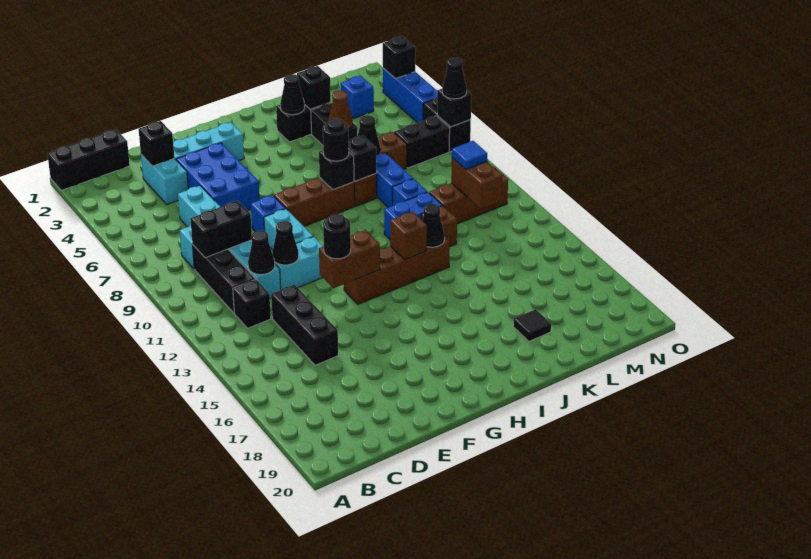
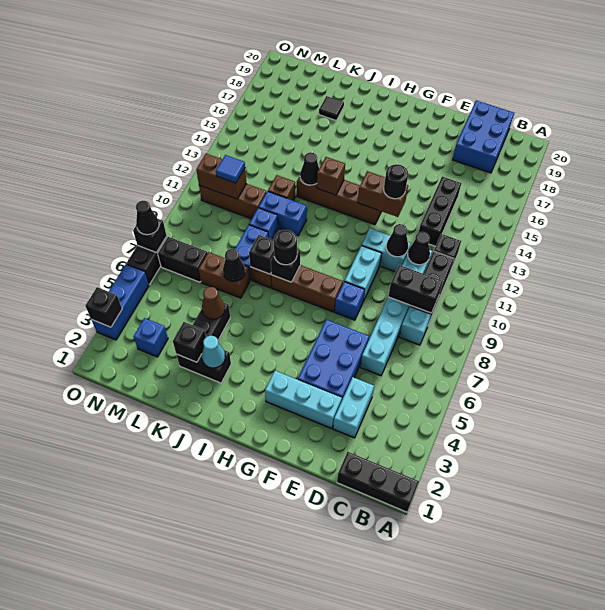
none -> blue brick C18:D20 level 1
black brick D3 level 2 -> none
black cone J3 level 2 -> cyan cone J3 level 2
brown brick M11:M12 level 2 -> brown brick M11:N11 level 2

